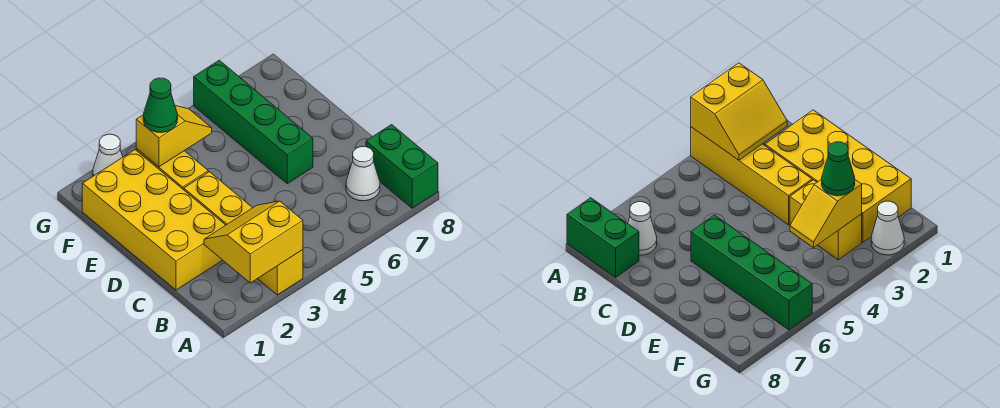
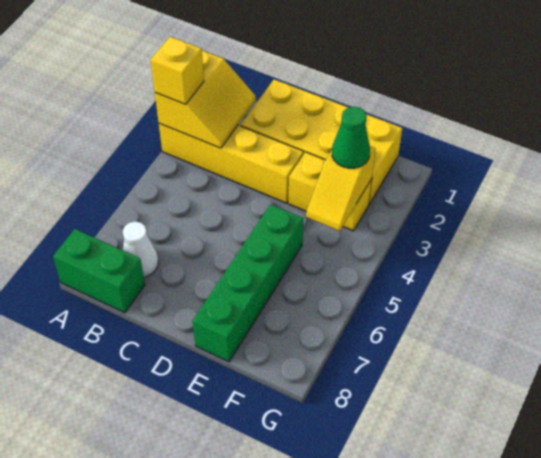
none -> yellow brick A3 level 3
green brick D6:G6 level 1 -> green brick E5:E8 level 1
white cone G2 level 1 -> none

